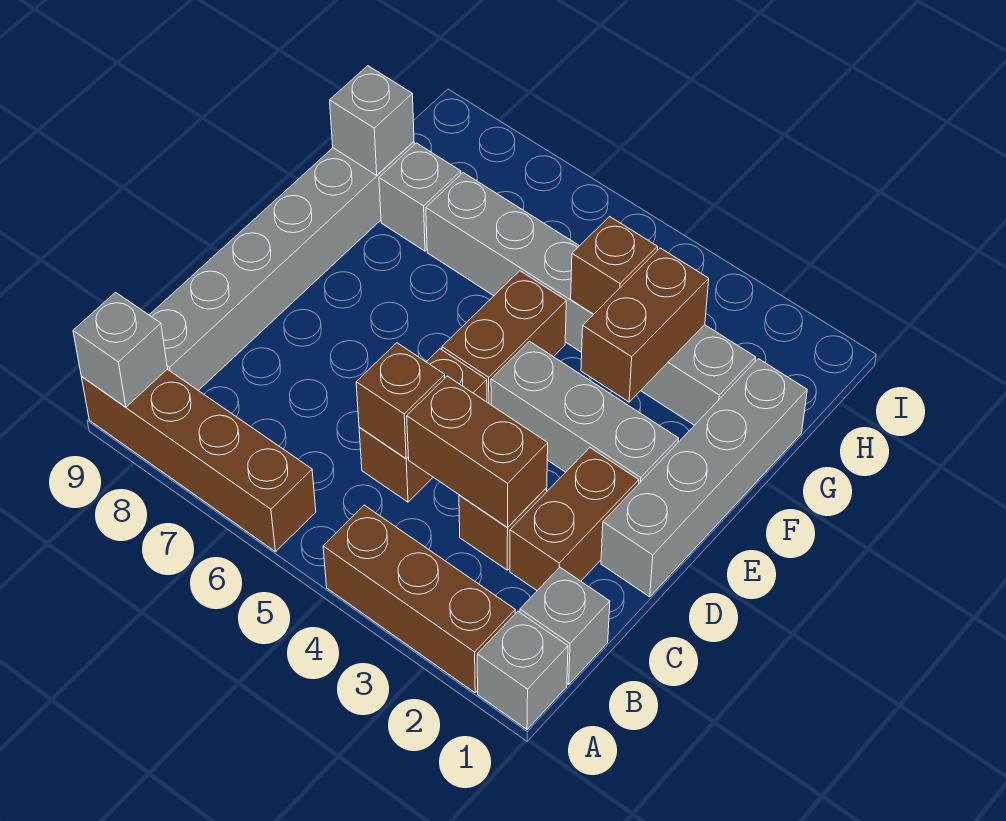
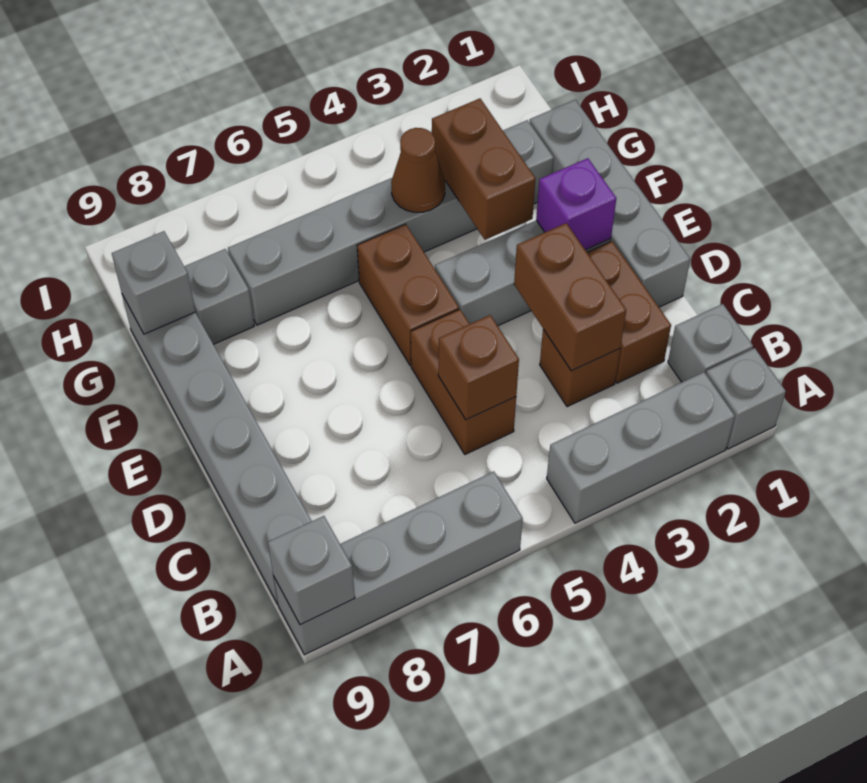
brown brick A2:A4 level 1 -> grey brick A2:A4 level 1
brown brick A6:A9 level 1 -> grey brick A6:A9 level 1
brown brick C3:C4 level 2 -> brown brick C3:D3 level 2
none -> purple brick E2 level 2
brown brick G4 level 2 -> brown cone G4 level 2

